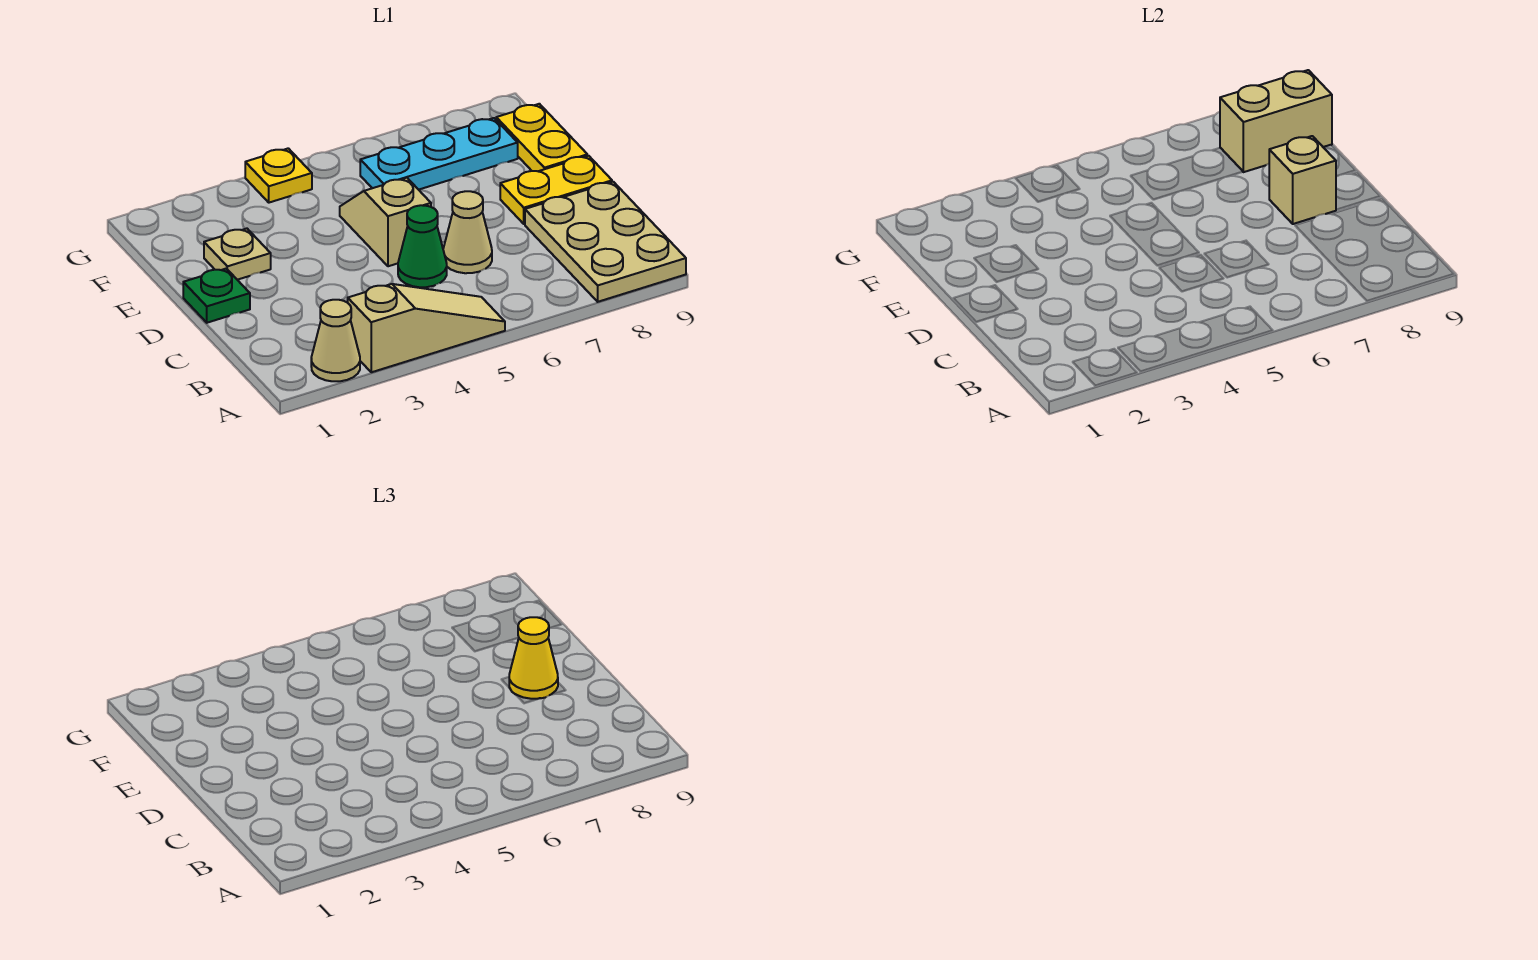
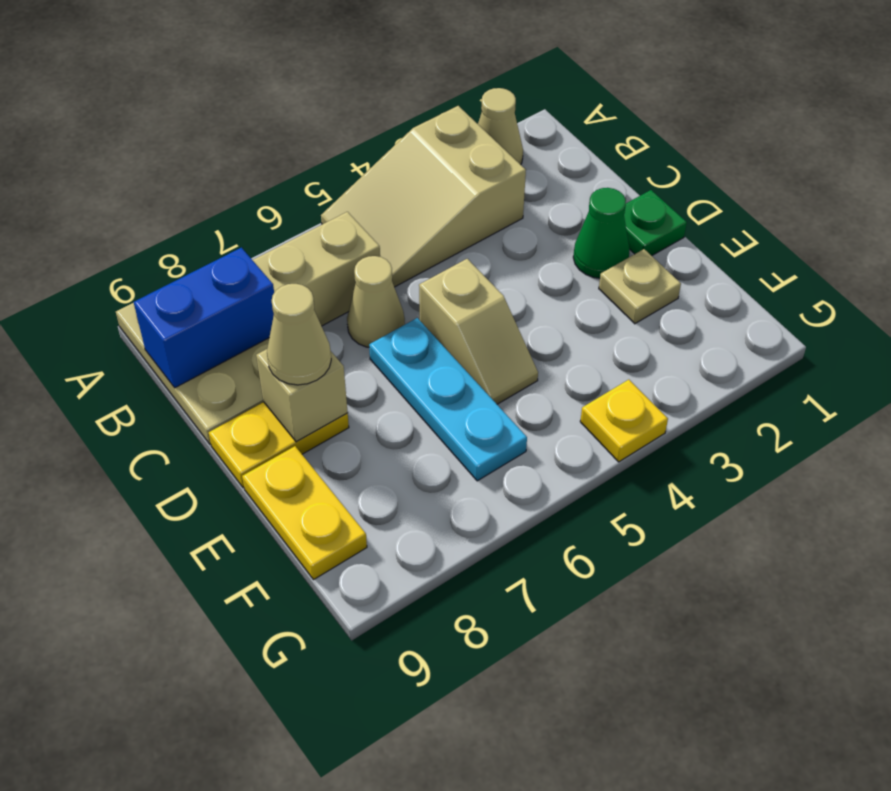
tan slope A3:A5 level 1 top 3 -> tan slope A3:B5 level 1 top 3
none -> blue brick B8:B9 level 2
green cone C5 level 1 -> green cone D2 level 1
yellow cone D8 level 3 -> tan cone D8 level 3
cyan plate F6:F8 level 1 -> cyan plate D6:F6 level 1
tan brick F8:F9 level 2 -> tan brick B6:B7 level 1

